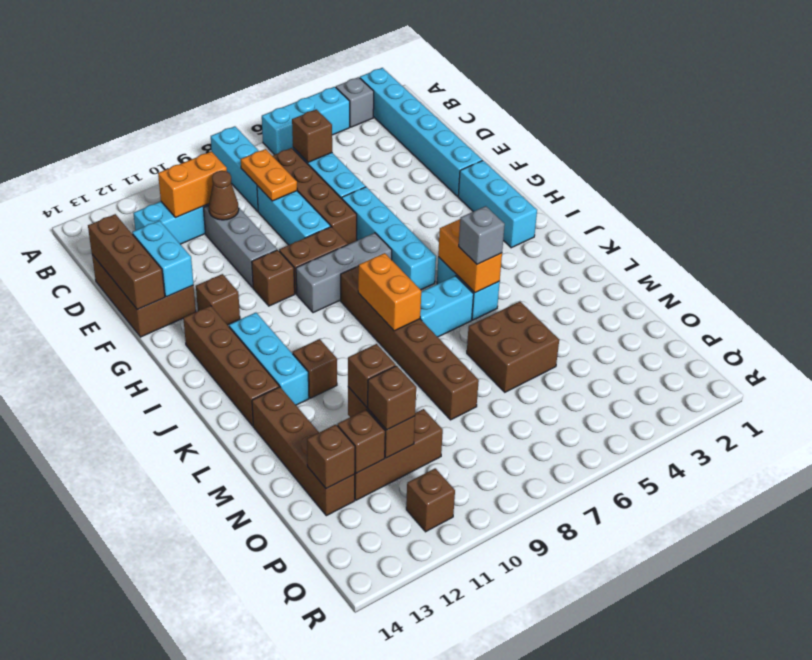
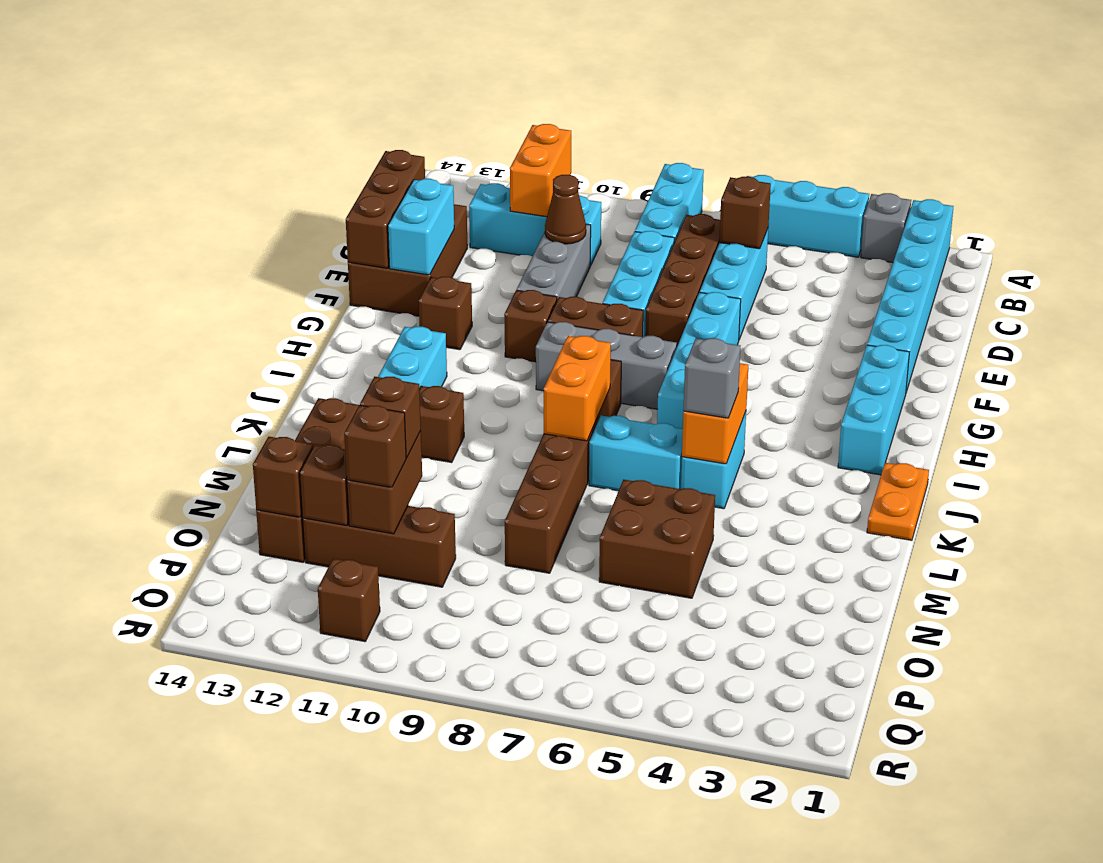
orange plate C8:D8 level 2 -> orange plate J1:K1 level 1
orange brick C10:C11 level 2 -> orange brick B11:C11 level 2
brown brick H13:K13 level 1 -> none

